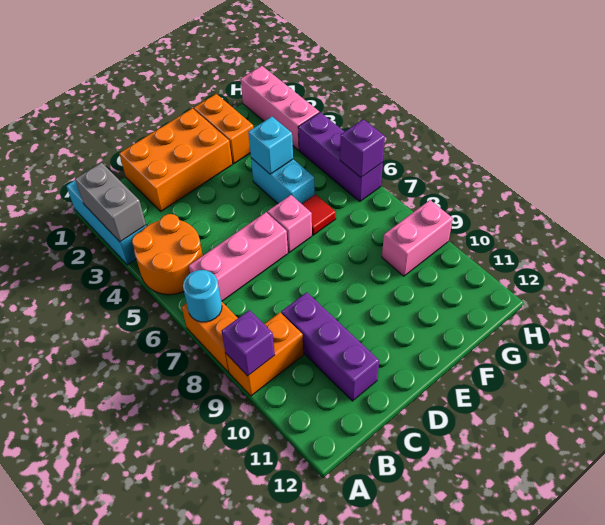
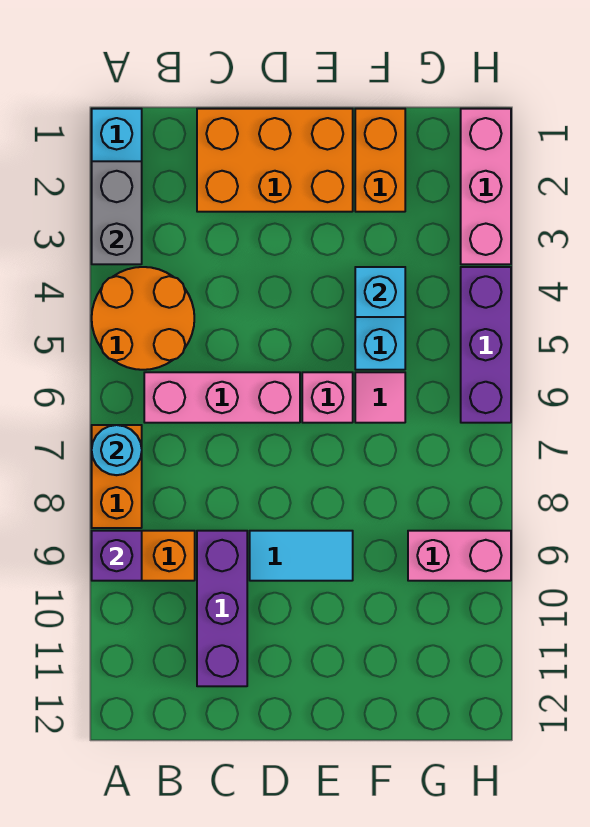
none -> cyan tile D9:E9 level 1
red tile F6 level 1 -> pink tile F6 level 1
purple brick H6 level 2 -> none

